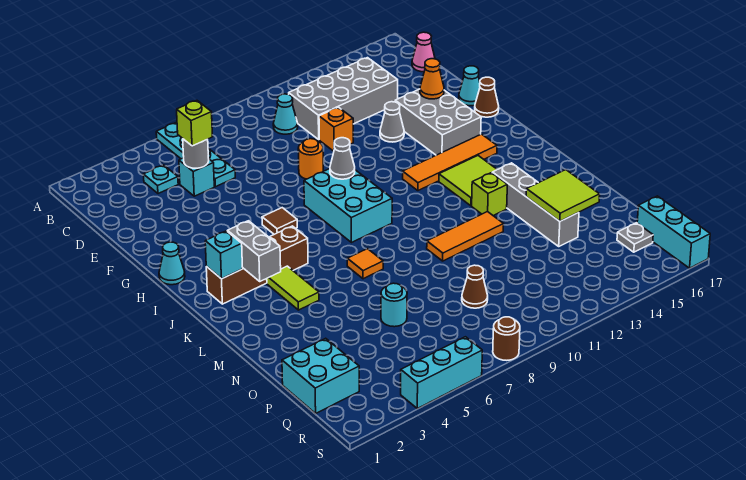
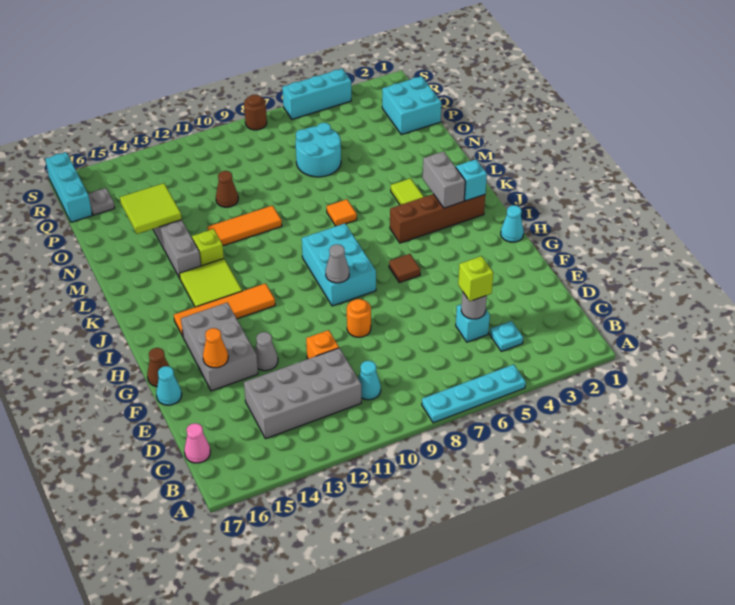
cyan plate A6:D6 level 1 -> cyan plate A5:A8 level 1
cyan round brick O6 level 1 -> cyan round brick O6:P7 level 1
brown cone P9 level 1 -> brown cone O11 level 1

